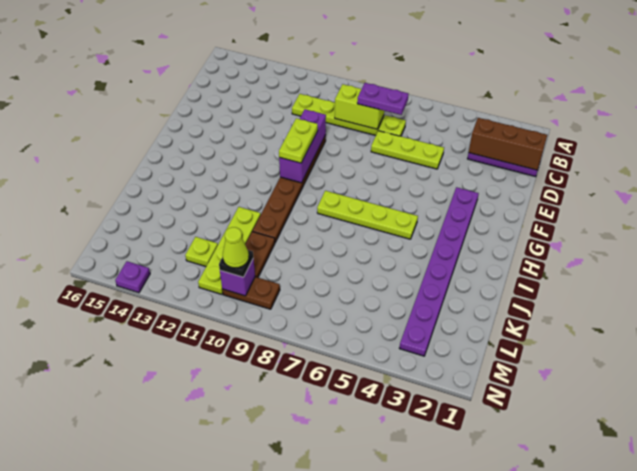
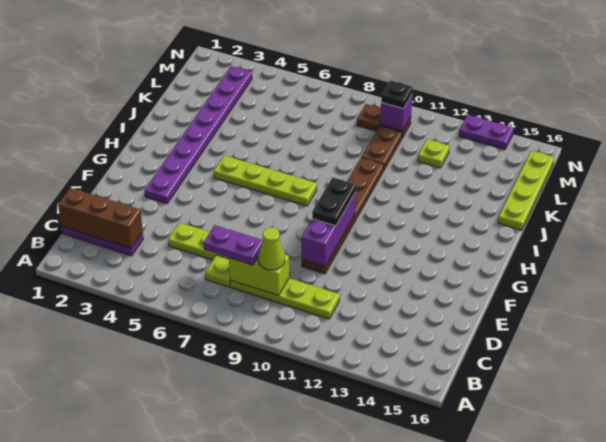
lime plate F10:G10 level 3 -> black plate F10:G10 level 3
lime plate J11:M11 level 1 -> lime plate J16:M16 level 1
lime cone M10 level 4 -> lime cone C9 level 3
purple plate N14 level 1 -> purple plate N13:N14 level 1

